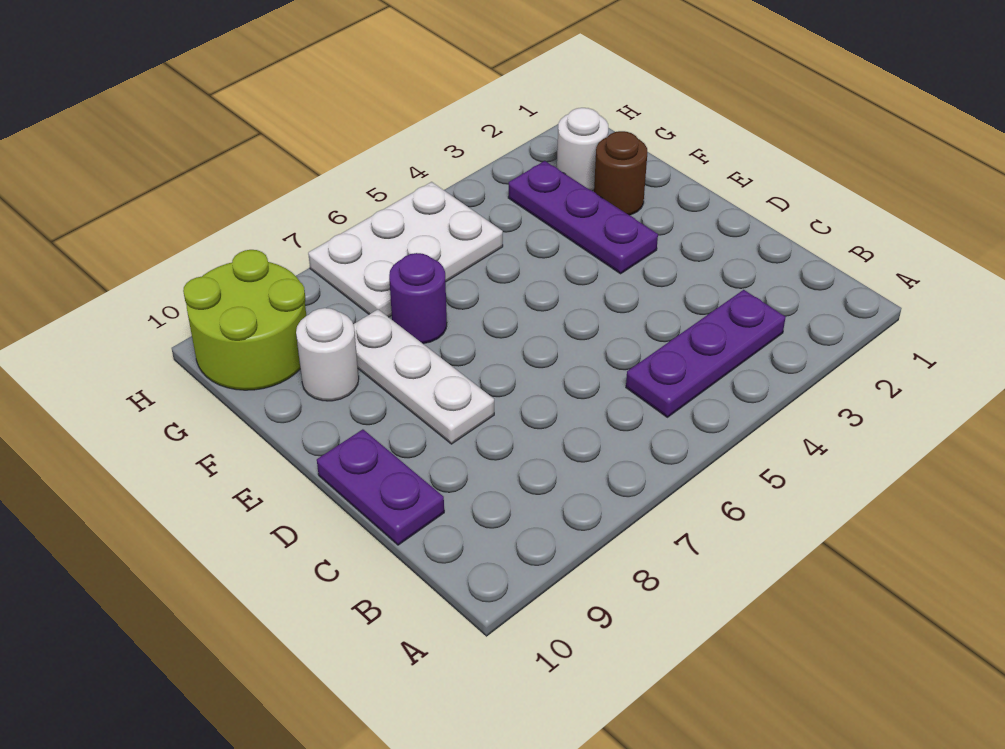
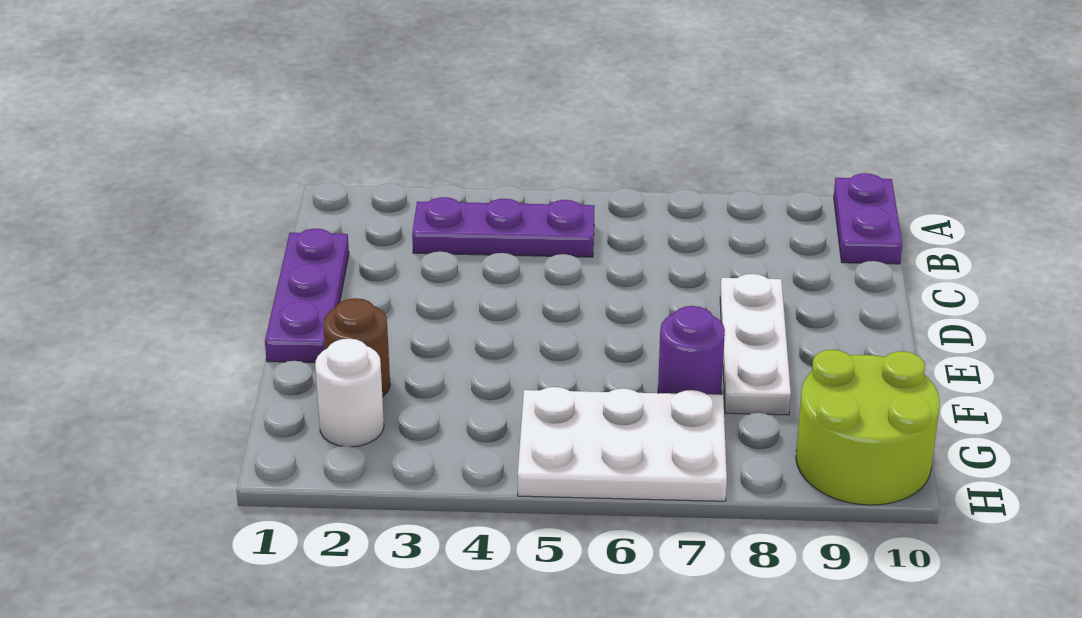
purple plate C10:D10 level 1 -> purple plate A10:B10 level 1
purple plate E3:G3 level 1 -> purple plate C1:E1 level 1
white round brick F9 level 1 -> none

